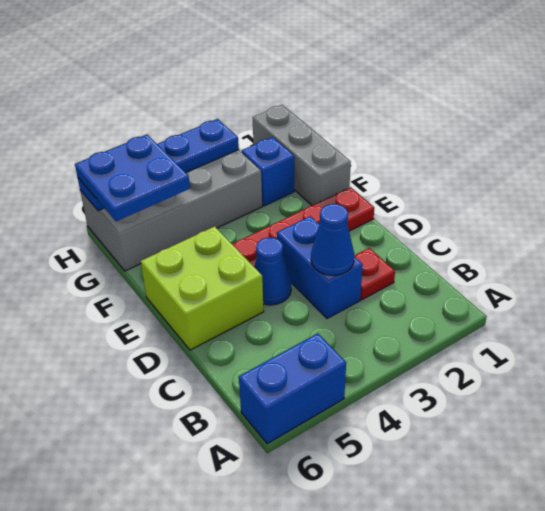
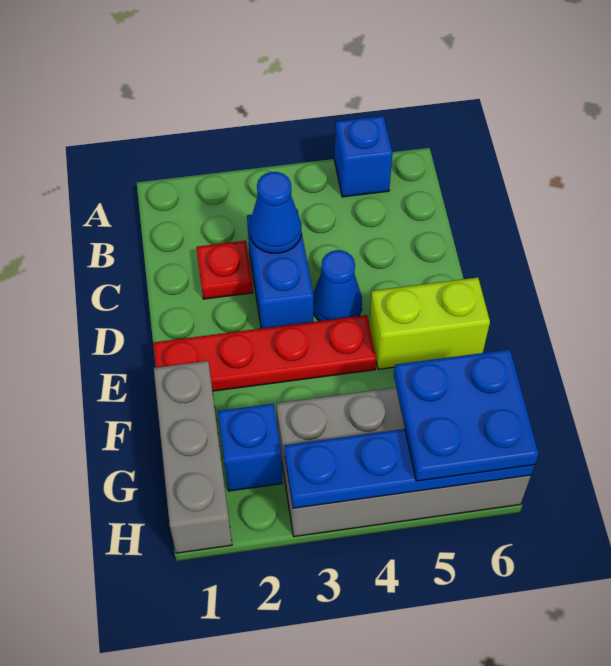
blue brick A5:A6 level 1 -> blue brick A5 level 1
lime brick D5:E6 level 1 -> lime brick E5:E6 level 1

